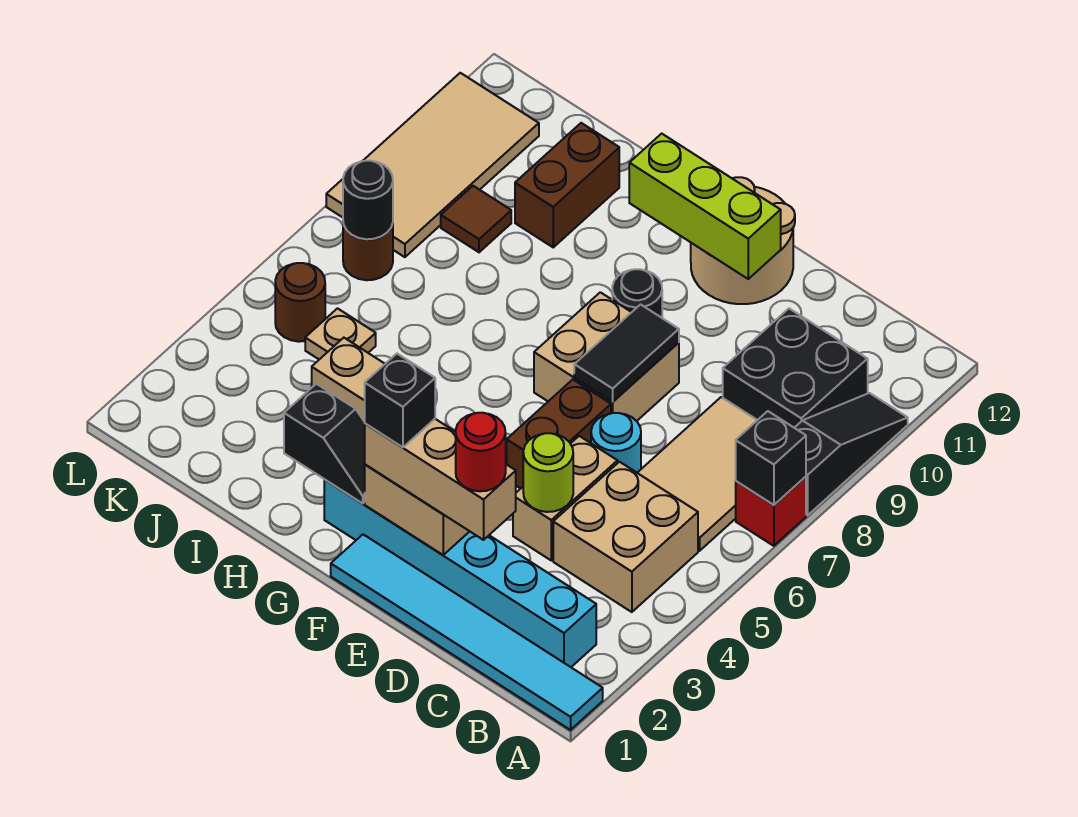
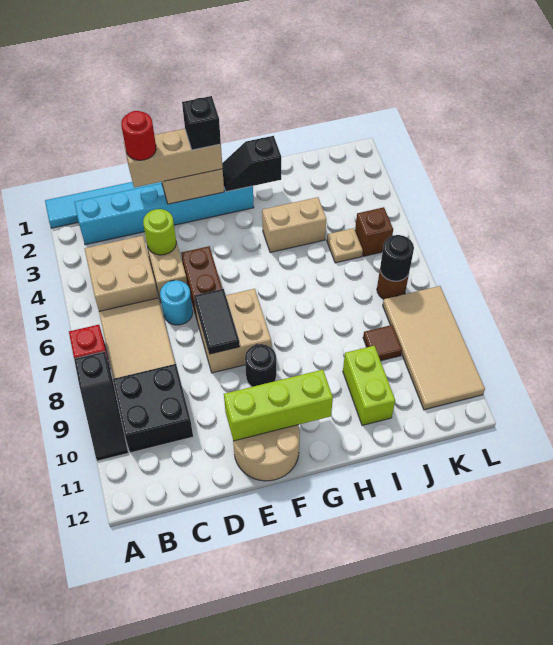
black brick A7 level 2 -> none
brown brick I10:I11 level 1 -> lime brick I10:I11 level 1
brown round brick K5 level 1 -> brown brick K5 level 1

